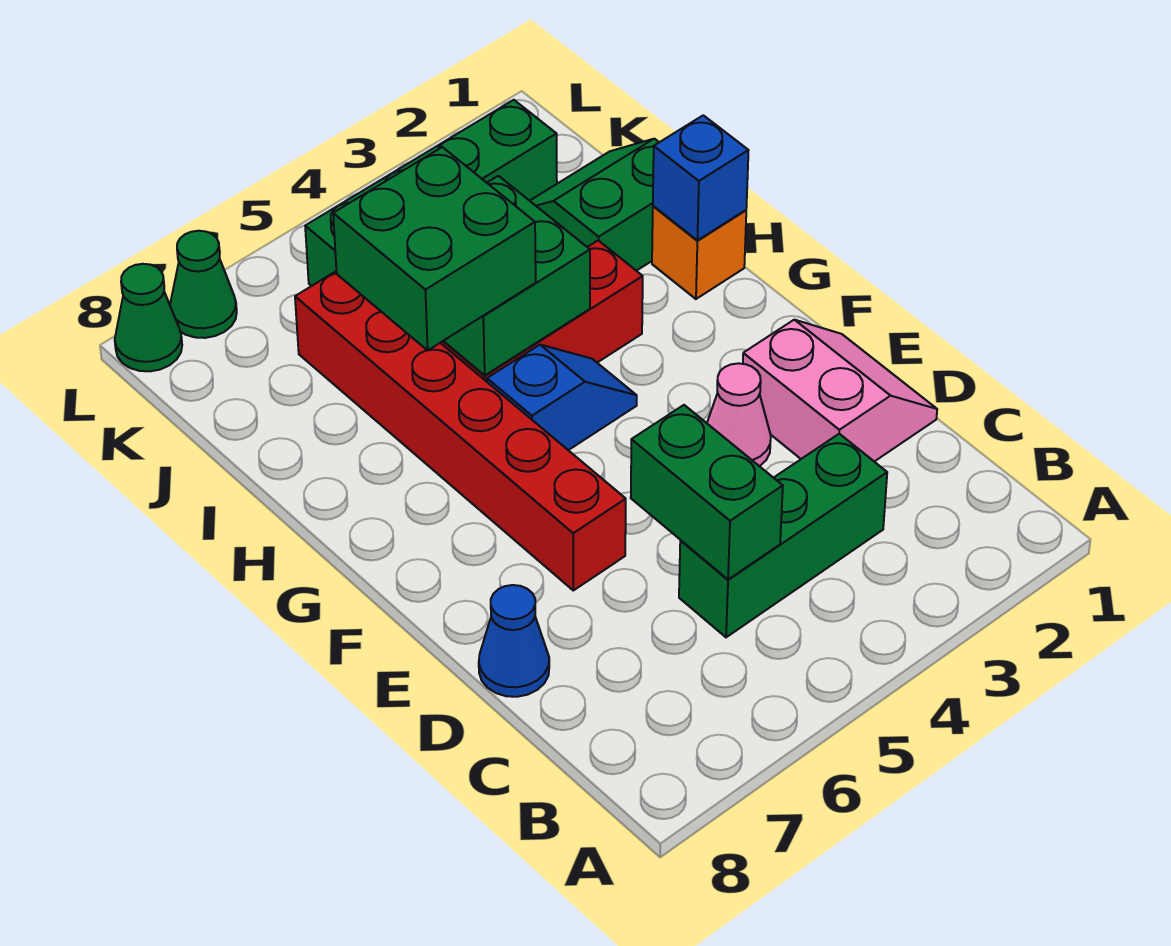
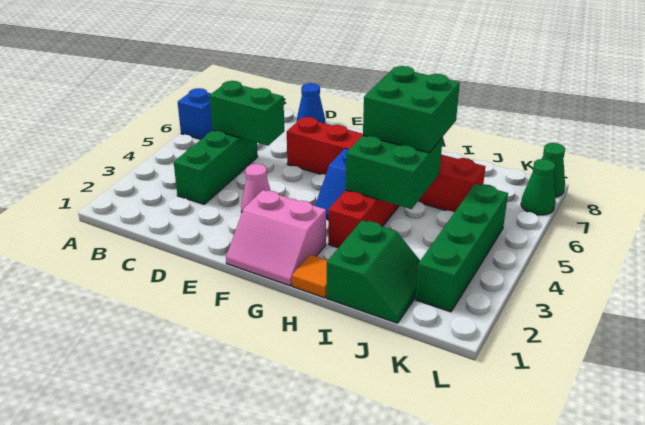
pink slope D1:E2 level 1 top 2 -> pink slope F1:G2 level 1 top 2
orange brick H1 level 1 -> orange tile H1 level 1
blue brick H1 level 2 -> blue brick A6 level 1

